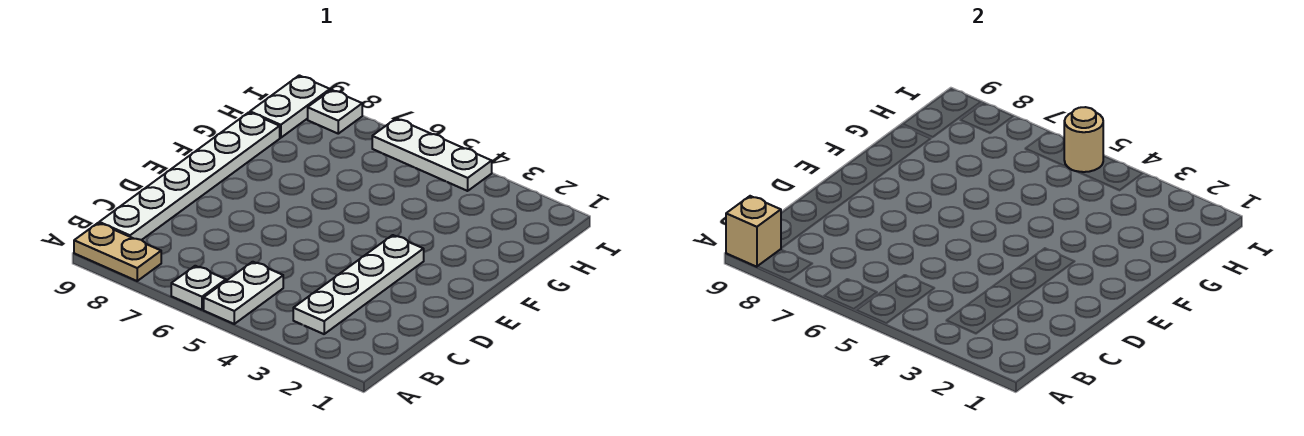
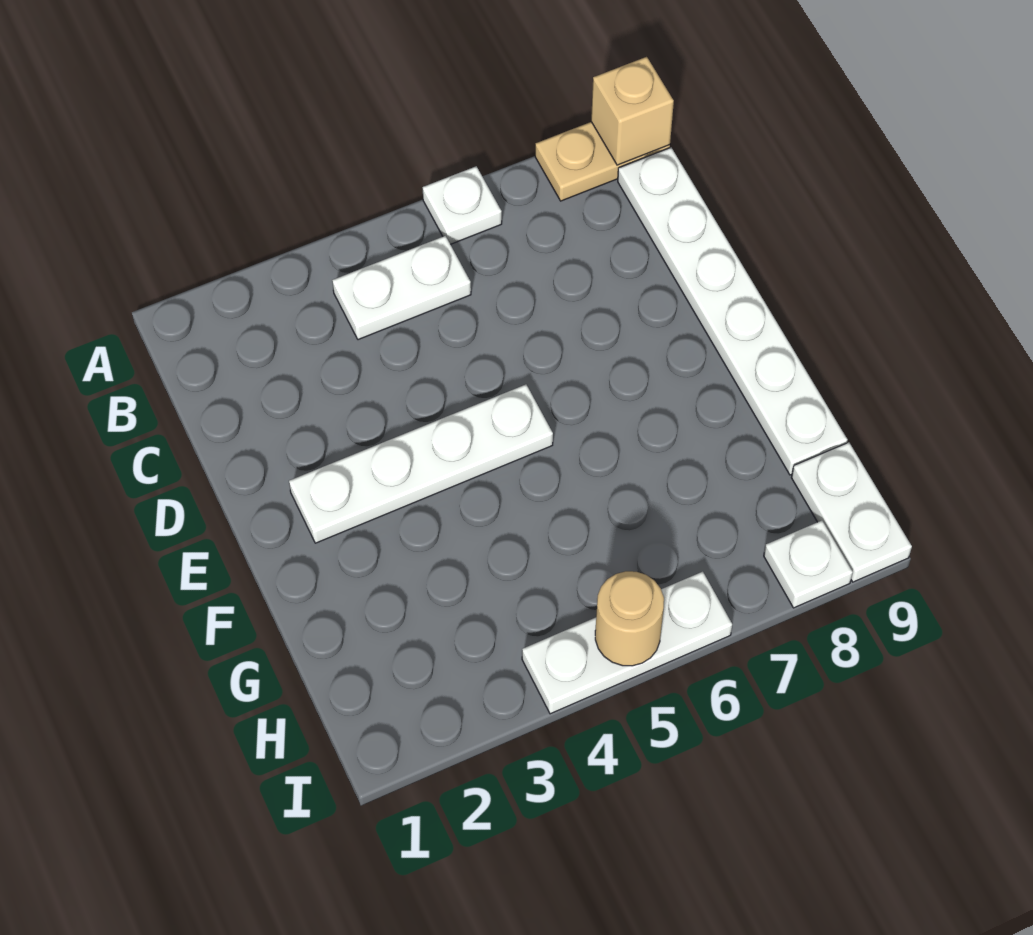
white plate A5:B5 level 1 -> white plate B4:B5 level 1
white plate B3:E3 level 1 -> white plate E2:E5 level 1

